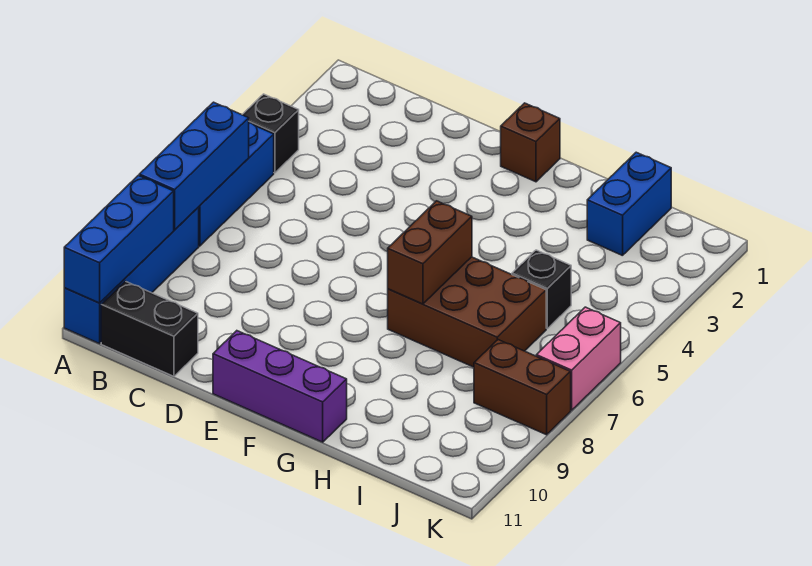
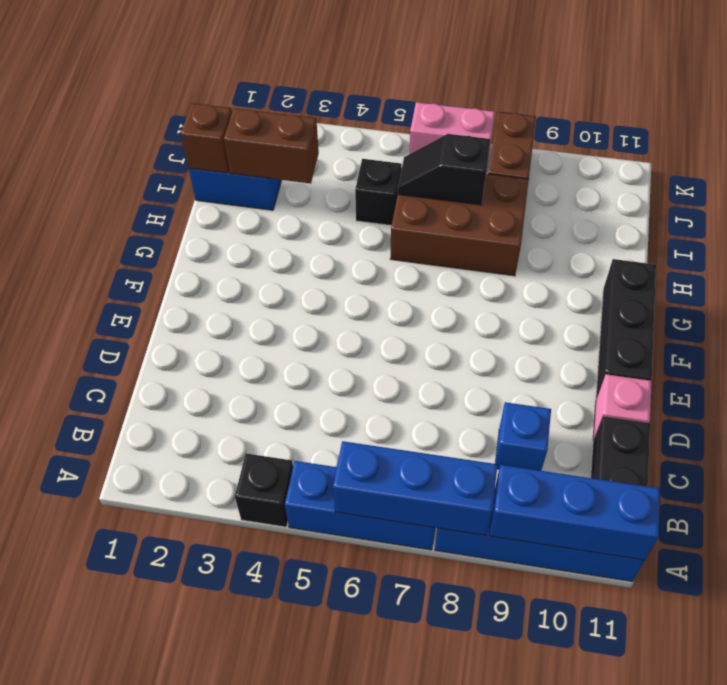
none -> blue brick C9 level 1
none -> pink brick D11 level 1
purple brick E11:G11 level 1 -> black brick E11:G11 level 1
brown brick F1 level 1 -> brown brick I1 level 2
brown brick G6:I7 level 1 -> brown brick H6:I8 level 1
brown brick G6:G7 level 2 -> brown brick I2:I3 level 2
none -> black slope I6:I7 level 2 top 7

